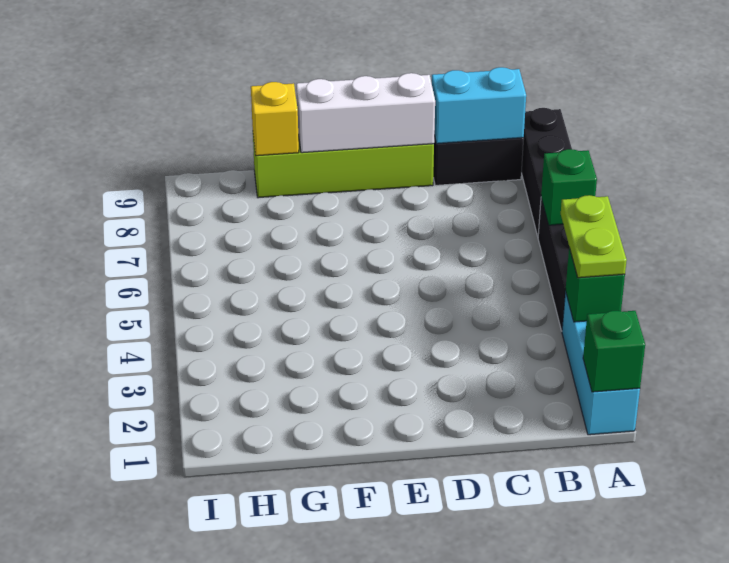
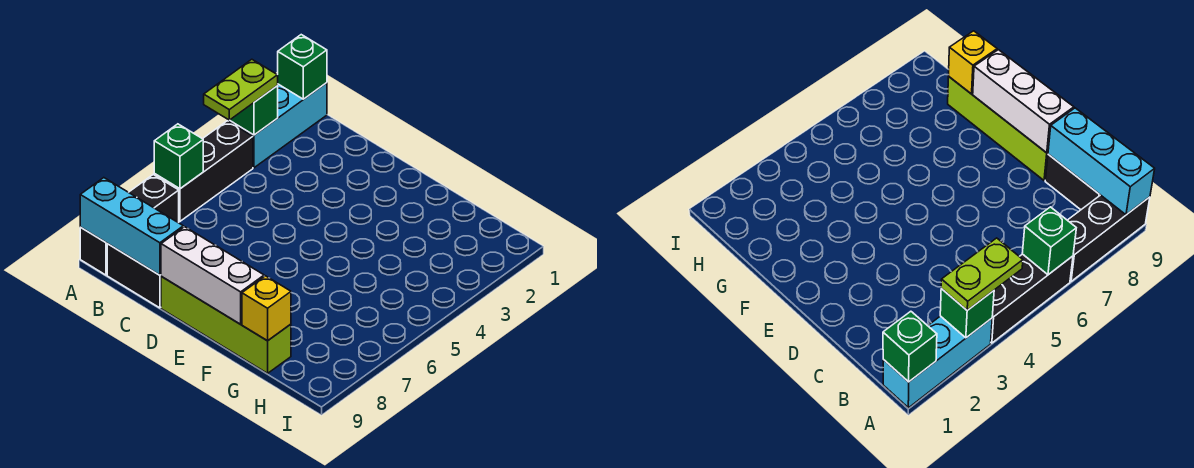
cyan brick B9:C9 level 2 -> cyan brick A9:C9 level 2

